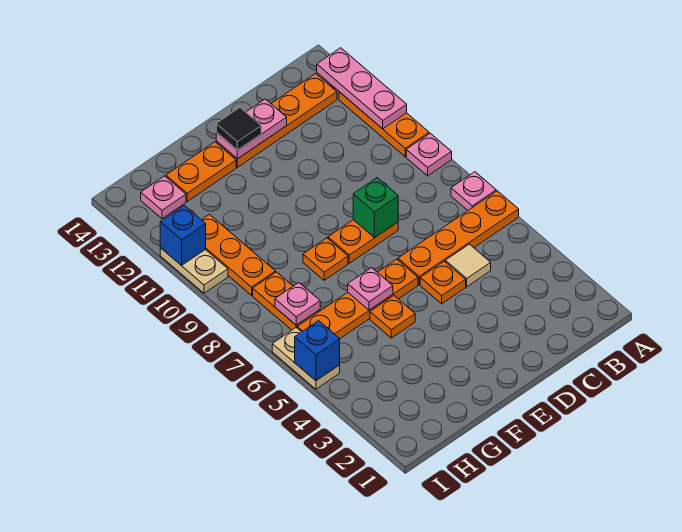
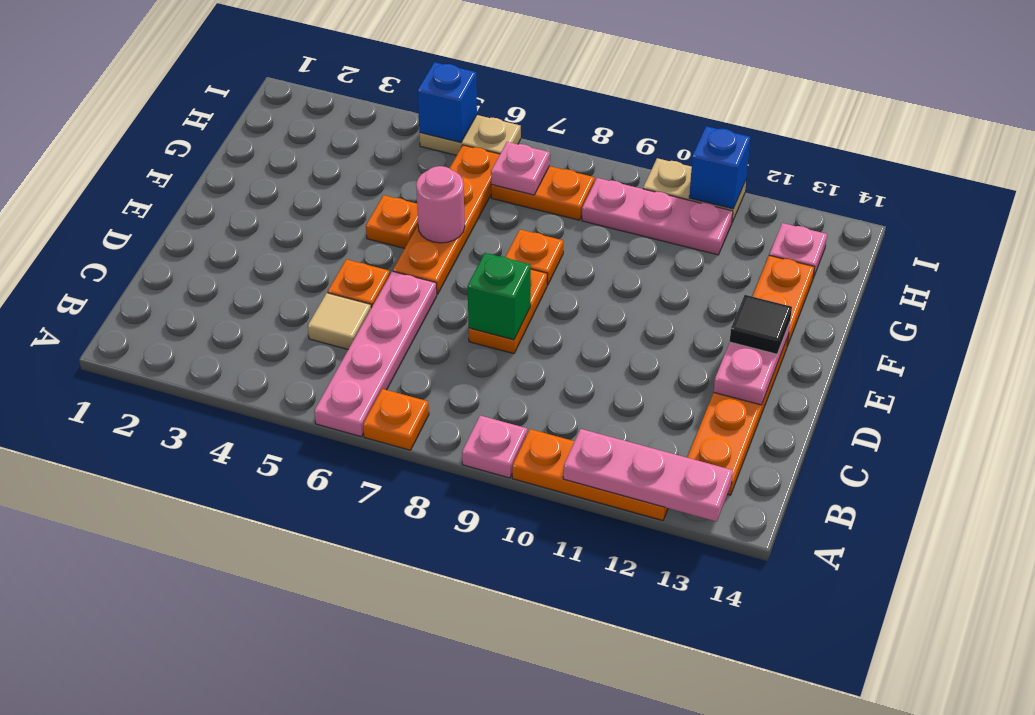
orange plate A6:D6 level 1 -> pink plate A6:D6 level 1
pink plate A7 level 1 -> orange plate A7 level 1
pink plate F6 level 2 -> pink round brick F6 level 2
orange plate H9:H11 level 1 -> pink plate H9:H11 level 1

